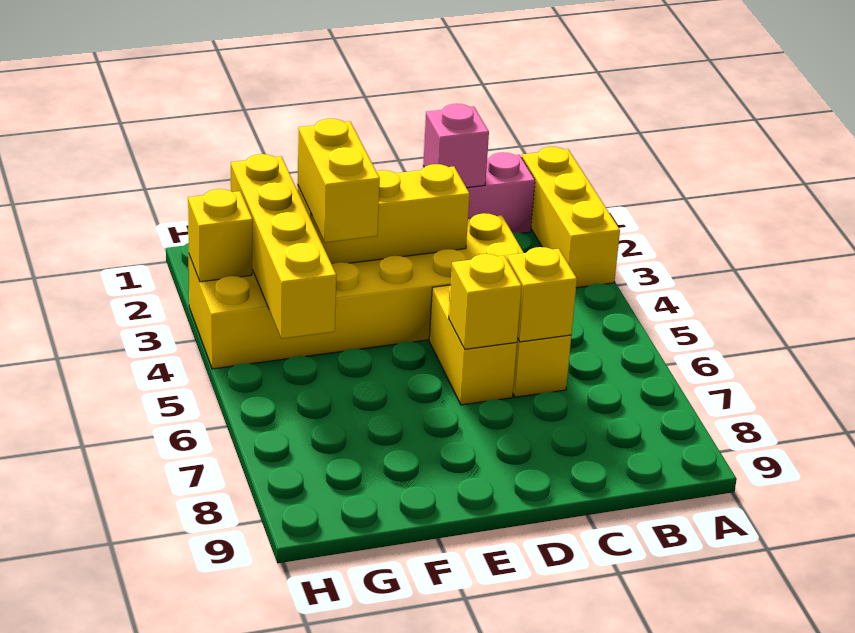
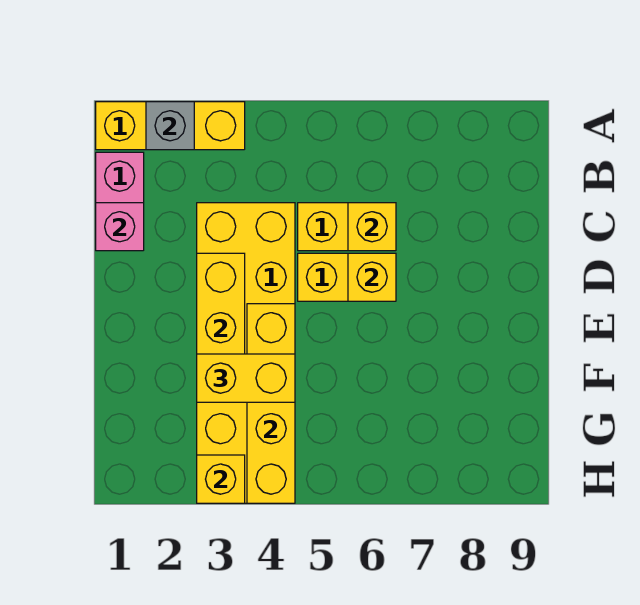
none -> grey brick A2 level 2
yellow brick G2:G5 level 2 -> yellow brick E4:H4 level 2

